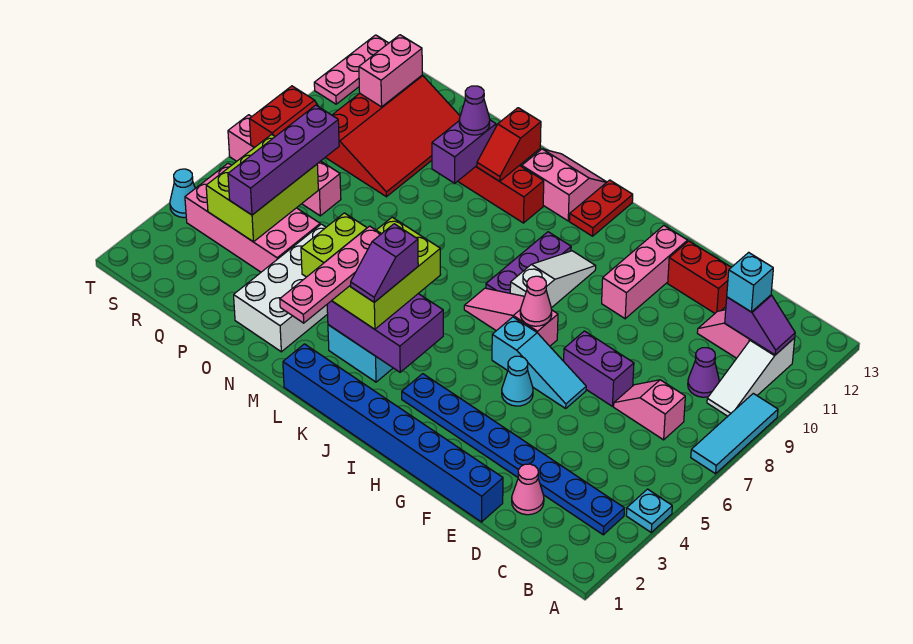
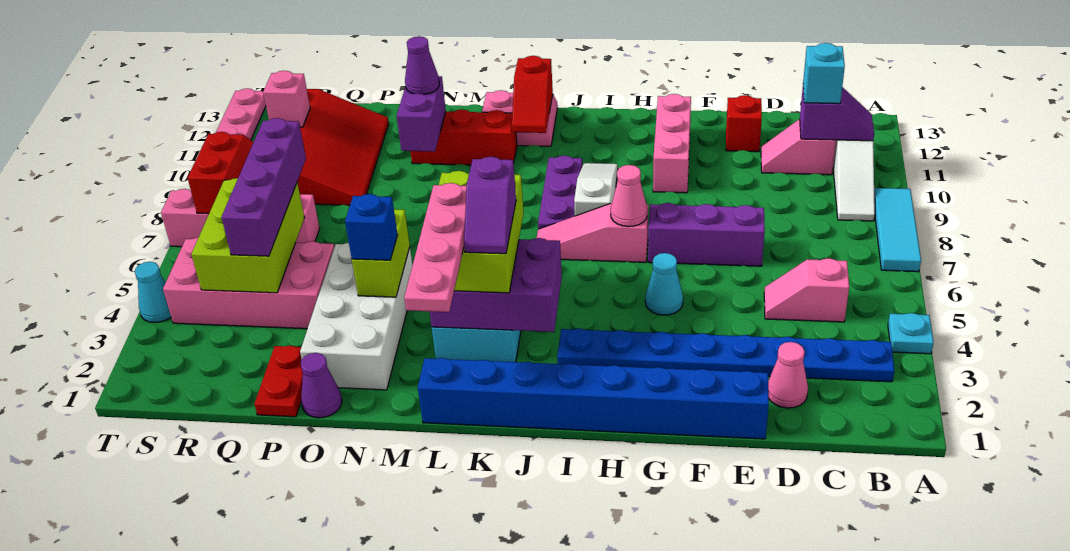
pink slope C7:D7 level 1 top C -> pink slope C5:D5 level 1 top C
purple cone C9 level 1 -> purple cone O1 level 1
purple brick E7:F7 level 1 -> purple brick E7:G7 level 1
red brick E12:F12 level 1 -> red brick E12 level 1
cyan slope F6:H6 level 1 top H -> none
red plate J12:J13 level 1 -> red plate P1:P2 level 1
red slope M11:M12 level 2 top 12 -> red slope K11:K12 level 2 top 12
none -> blue brick N4 level 3
pink brick R11:R12 level 2 -> pink brick R11 level 2

